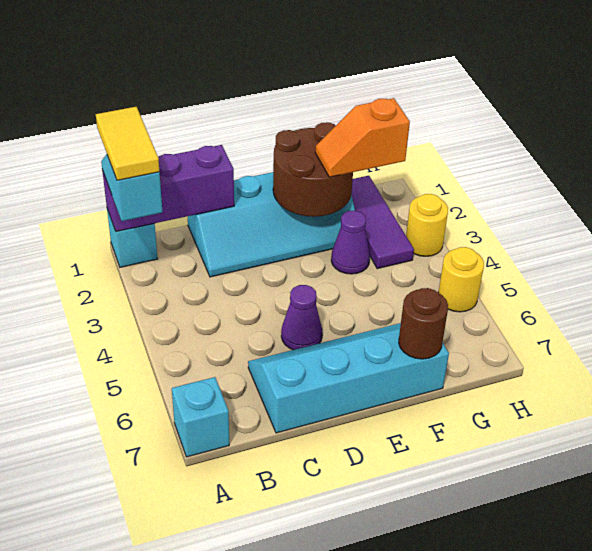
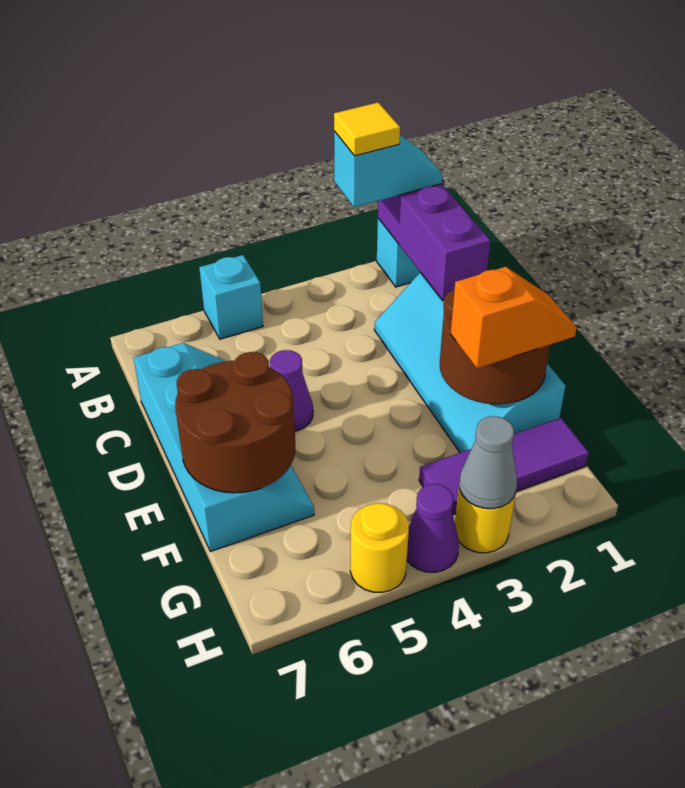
yellow tile A1:A2 level 4 -> yellow tile A2 level 4
cyan brick A7 level 1 -> cyan brick A5 level 1
orange slope F2:G2 level 3 top G -> orange slope F1:F2 level 3 top 2
purple cone F3 level 1 -> purple cone H4 level 1
brown round brick F7 level 2 -> brown round brick E6:F7 level 2
none -> grey cone H3 level 2

